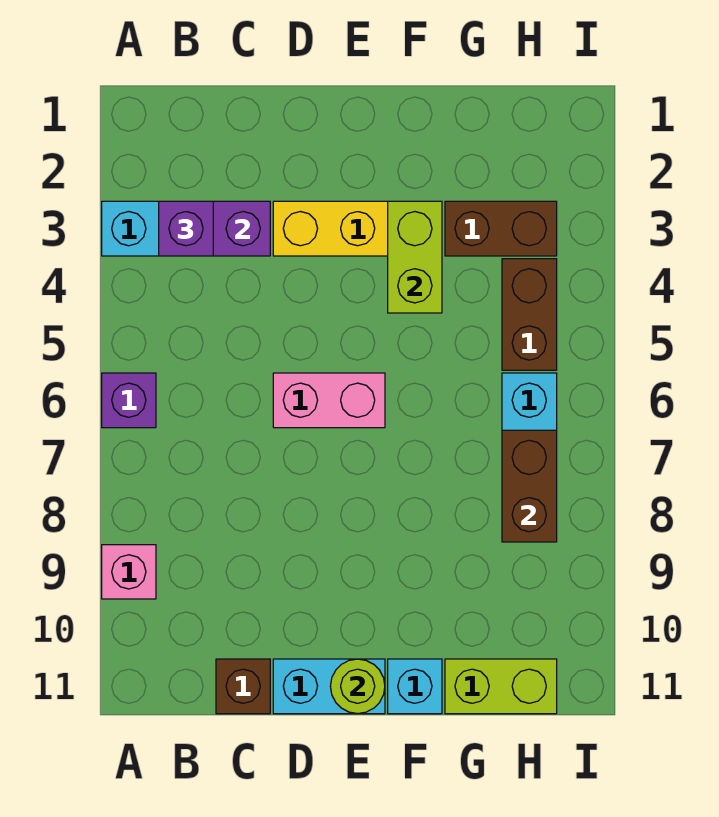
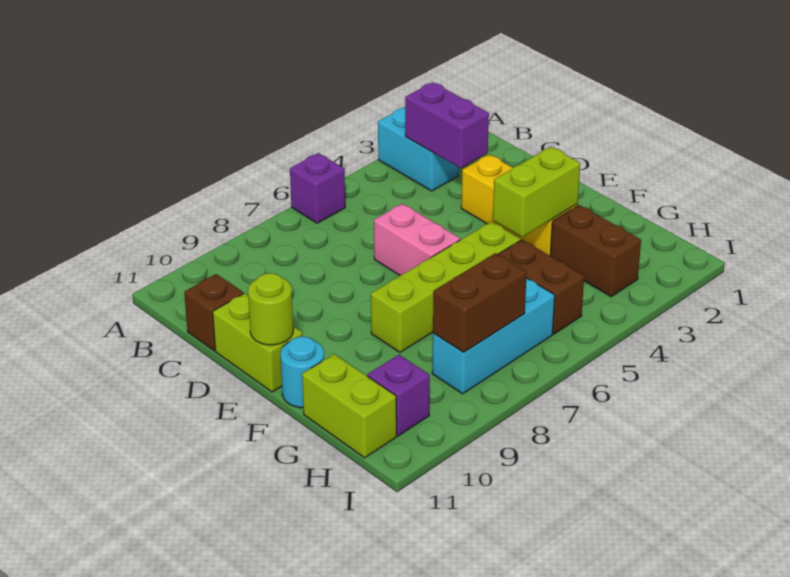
pink brick A9 level 1 -> none
purple brick B3 level 3 -> purple brick H10 level 1
cyan brick D11:E11 level 1 -> lime brick D11:E11 level 1
none -> lime brick F5:F8 level 1
cyan brick F11 level 1 -> cyan round brick F11 level 1
brown brick H4:H5 level 1 -> brown brick G5:H5 level 1

